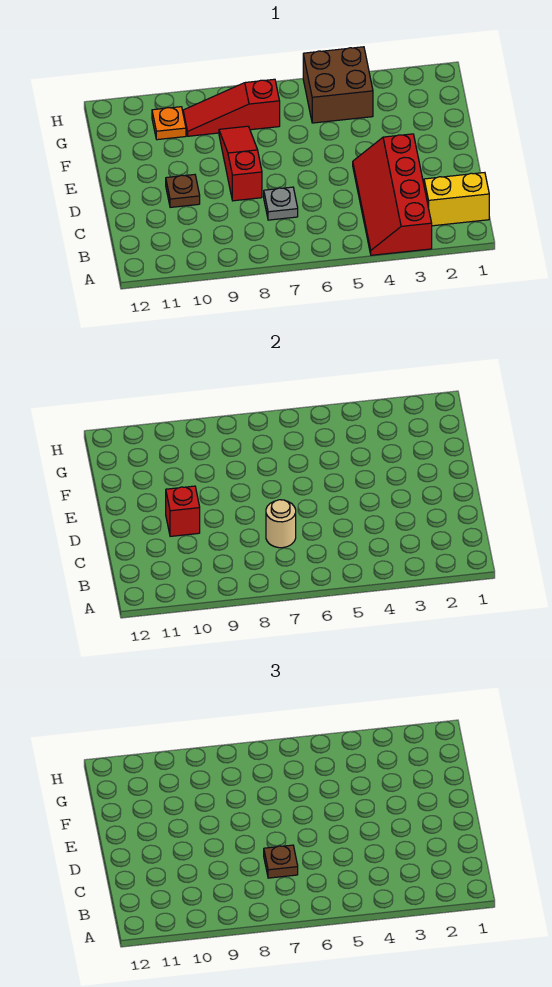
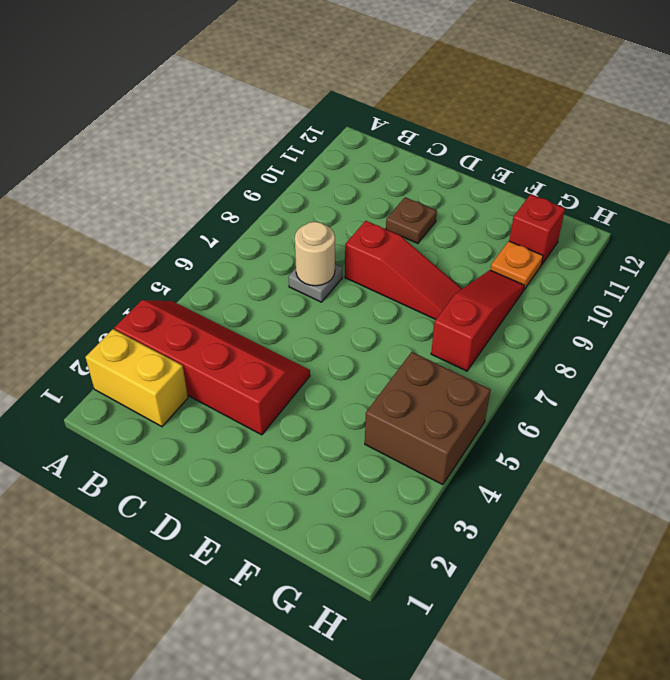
yellow brick B1:B2 level 1 -> yellow brick A2:B2 level 1
brown plate C7 level 3 -> none
red brick D10 level 2 -> red brick G11 level 1

